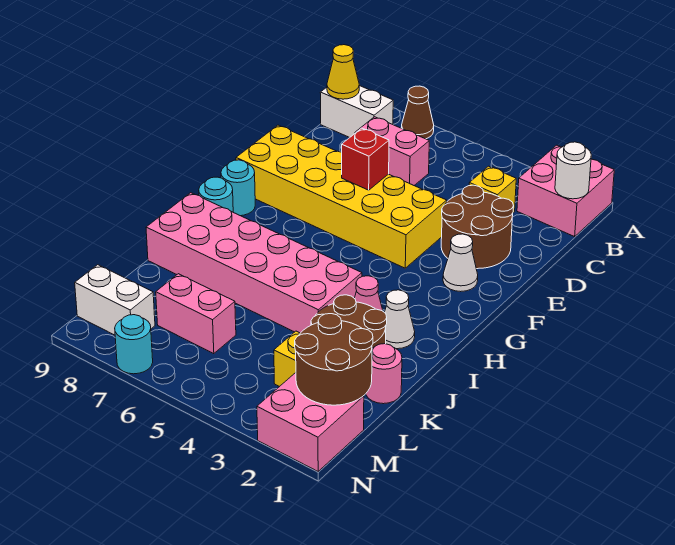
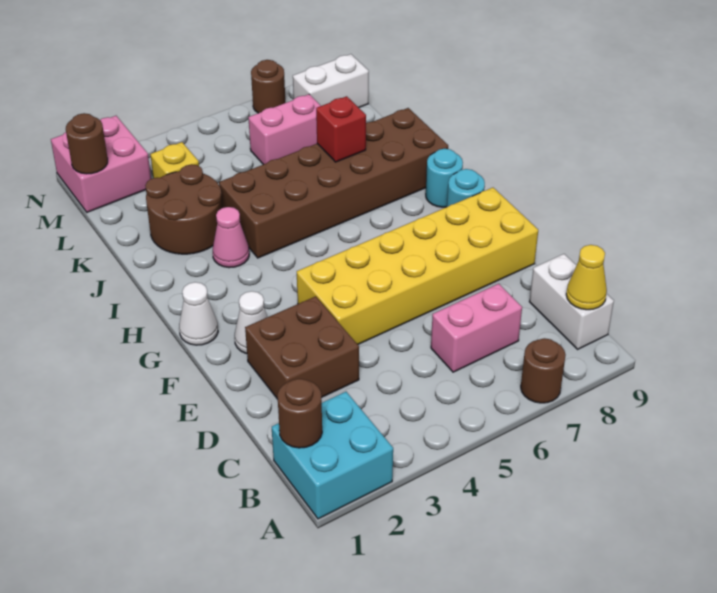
pink brick A1:B2 level 1 -> cyan brick A1:B2 level 1
brown cone A7 level 1 -> brown round brick A7 level 1
white round brick B1 level 2 -> brown round brick B1 level 2
white brick B8:B9 level 1 -> white brick B9:C9 level 1
yellow brick C3 level 1 -> none
brown round brick D2:E3 level 1 -> brown brick D2:E3 level 1
red brick E6 level 2 -> red brick J7 level 2
white cone I2 level 1 -> white cone G1 level 1
pink brick I4:J9 level 1 -> brown brick I4:J9 level 1
pink round brick K1 level 1 -> none
brown round brick L1:M2 level 2 -> brown round brick M1 level 2
cyan round brick N7 level 1 -> brown round brick N7 level 1

